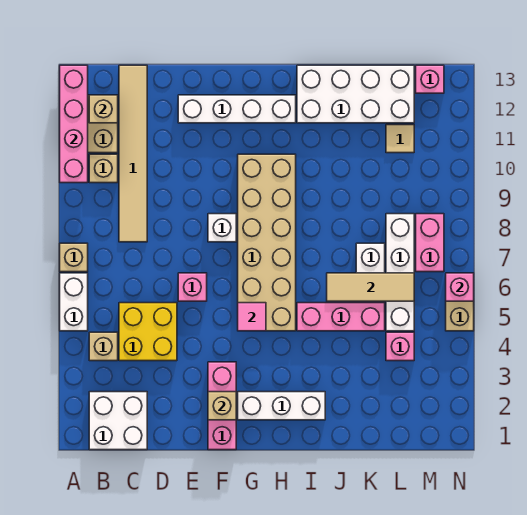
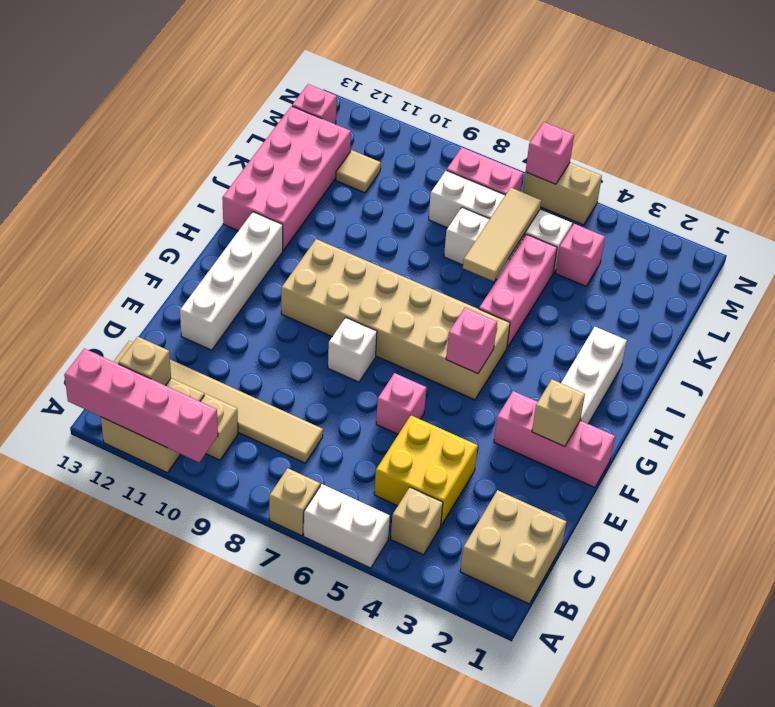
white brick B1:C2 level 1 -> tan brick B1:C2 level 1
pink tile G5 level 2 -> pink brick G5 level 2
white brick I12:L13 level 1 -> pink brick I12:L13 level 1

